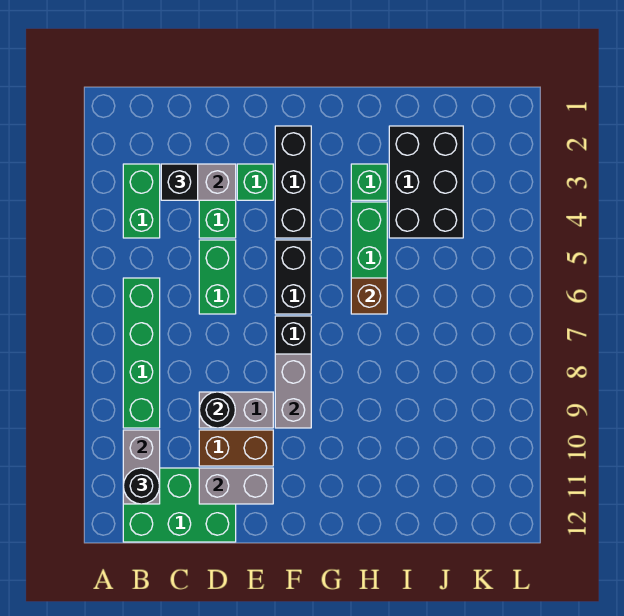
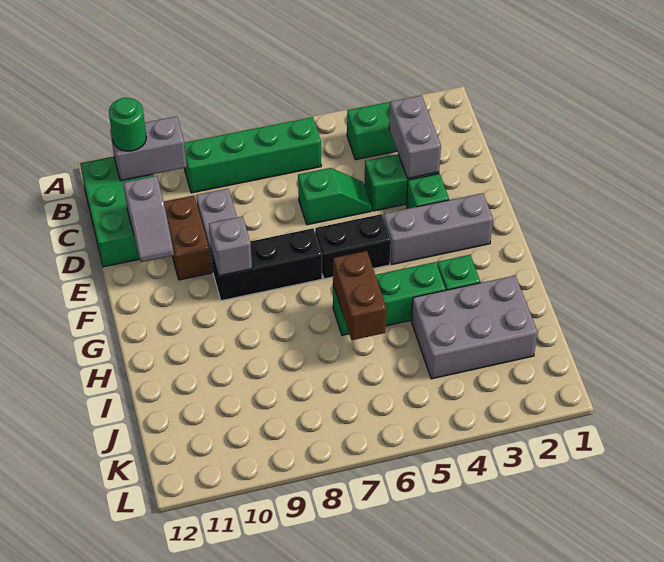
black round brick B11 level 3 -> green round brick B11 level 3
black brick C3 level 3 -> none
green brick D5:D6 level 1 -> green slope D5:D6 level 1 top 6
black round brick D9 level 2 -> none
grey brick D11:E11 level 2 -> grey slope D11:E11 level 2 top D
black brick F2:F4 level 1 -> grey brick F2:F4 level 1
grey brick F8:F9 level 2 -> grey brick F9 level 2
brown brick H6 level 2 -> brown brick H6:I6 level 2
black brick I2:J4 level 1 -> grey brick I2:J4 level 1

